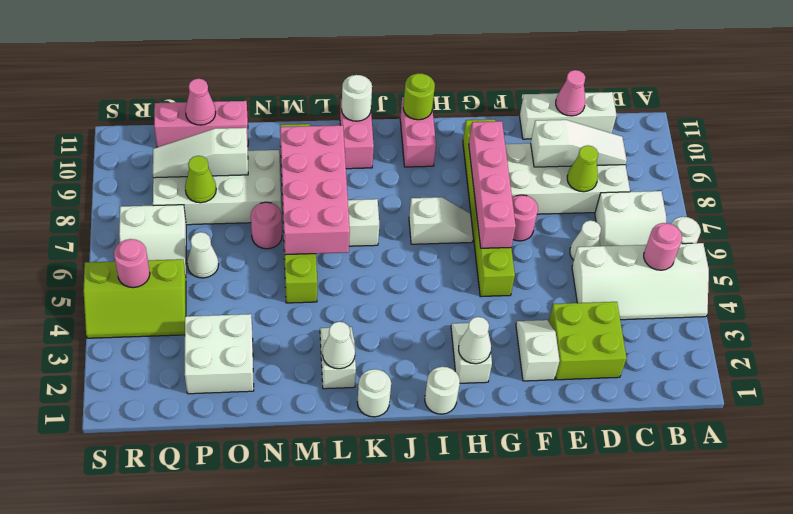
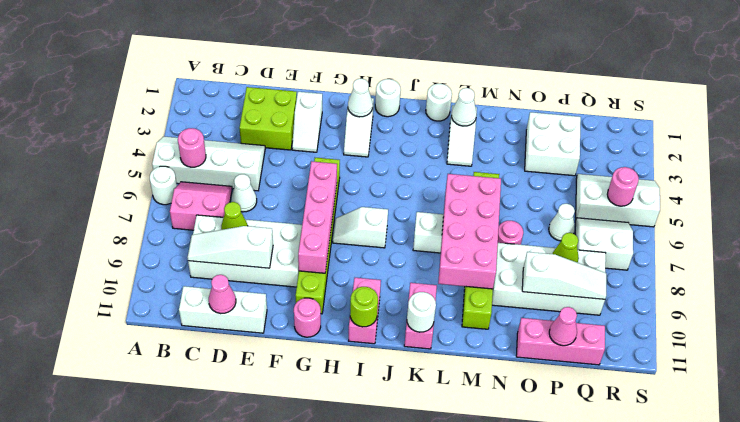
white slope B6:C7 level 1 top 7 -> pink slope B6:C7 level 1 top 7
pink round brick F7 level 1 -> pink round brick G11 level 1
lime slope Q4:S5 level 1 top 5 -> white slope Q4:S5 level 1 top 5

